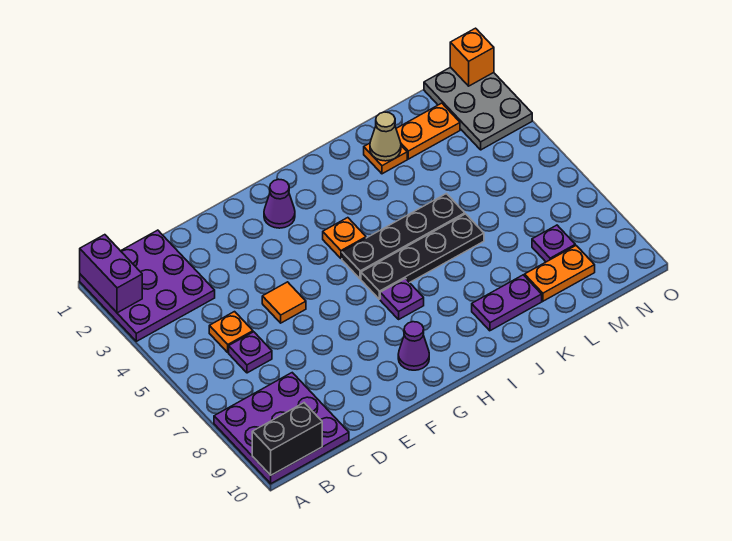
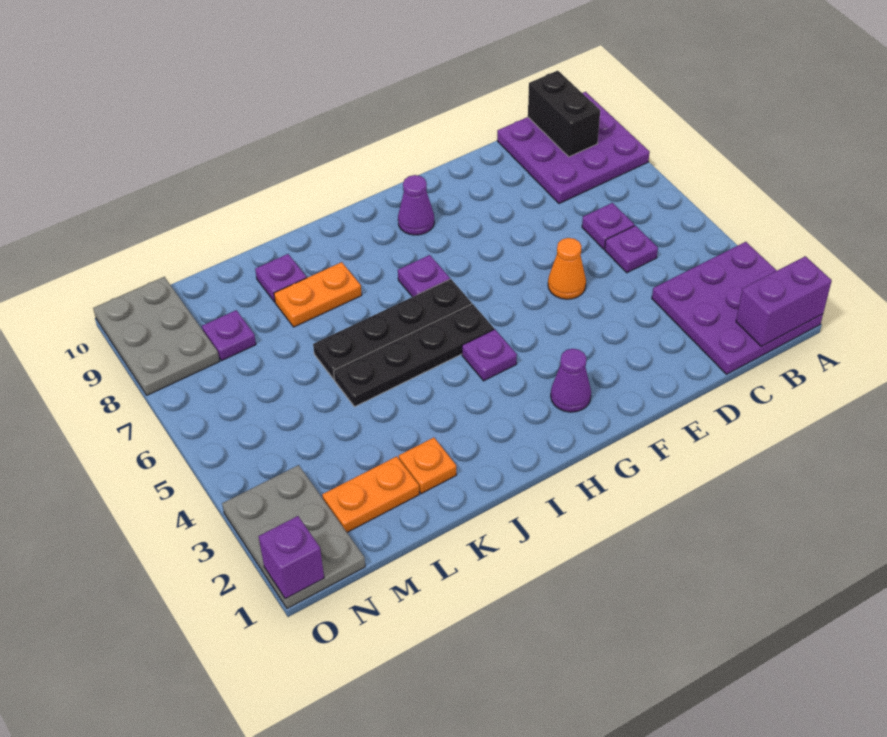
purple brick A1:A2 level 2 -> purple brick A1:B1 level 2
black brick A10:B10 level 2 -> black brick B9:B10 level 2
orange plate C5 level 1 -> purple plate C5 level 1
orange tile E5 level 1 -> orange cone E5 level 1
orange plate H4 level 1 -> purple plate H4 level 1
purple plate J9:K9 level 1 -> purple plate K9 level 1
tan cone K2 level 2 -> none
orange plate L9:M9 level 1 -> orange plate J8:K8 level 1
none -> grey plate N8:O10 level 1
orange brick O1 level 2 -> purple brick O1 level 2

